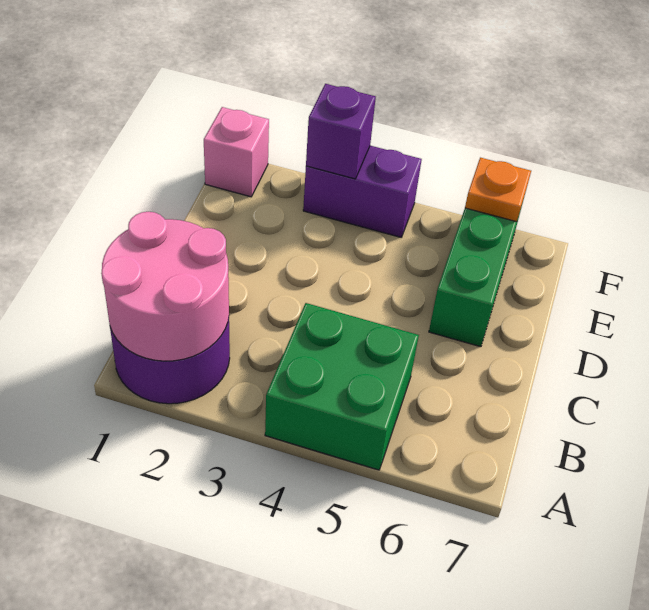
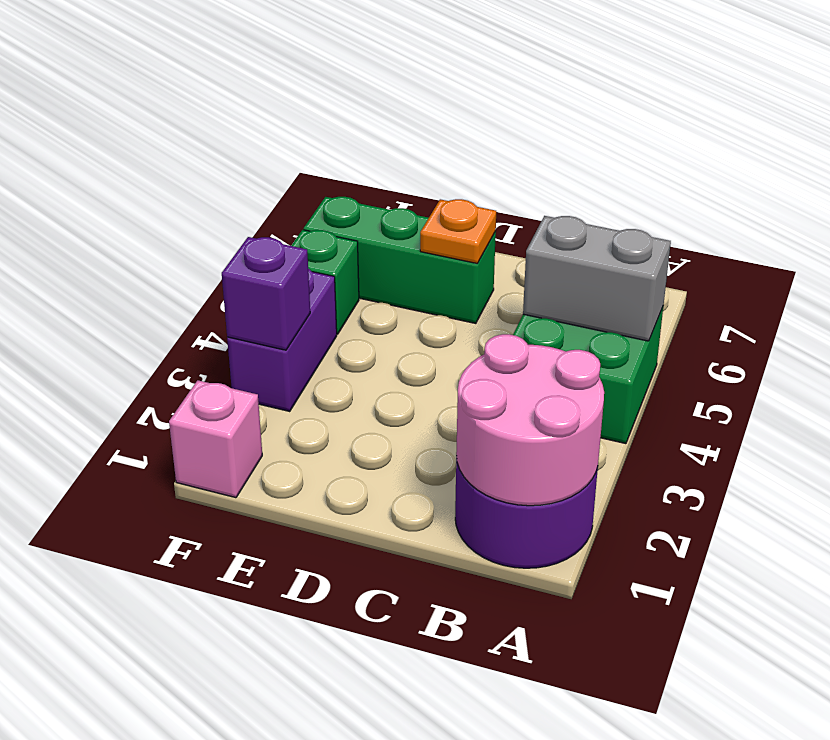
none -> grey brick A5:B5 level 2
none -> green brick F5 level 1
orange plate F6 level 2 -> orange plate D6 level 2

